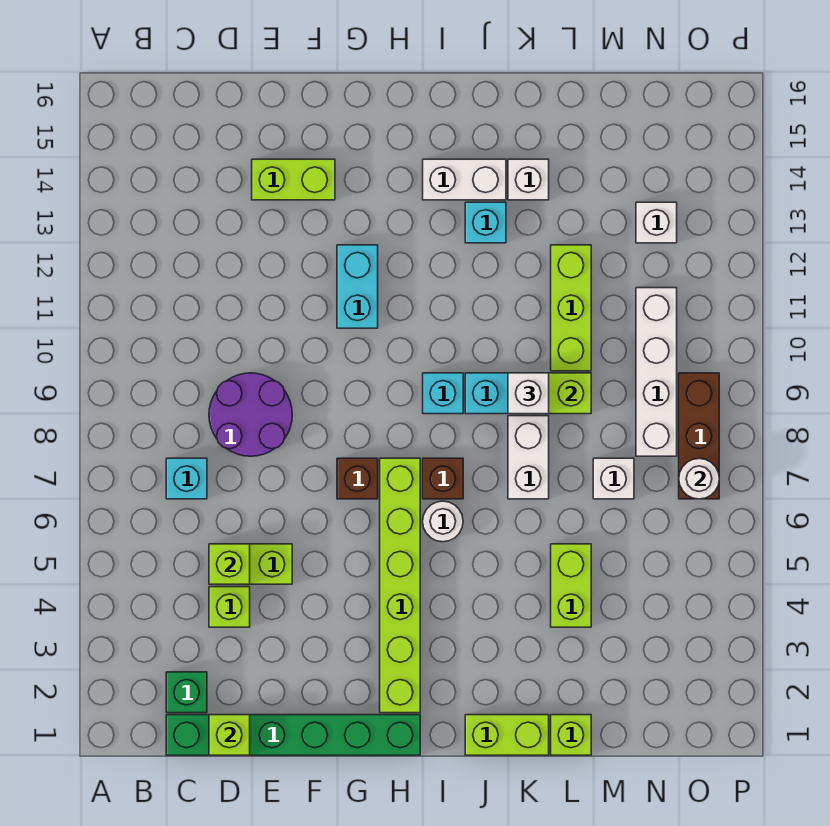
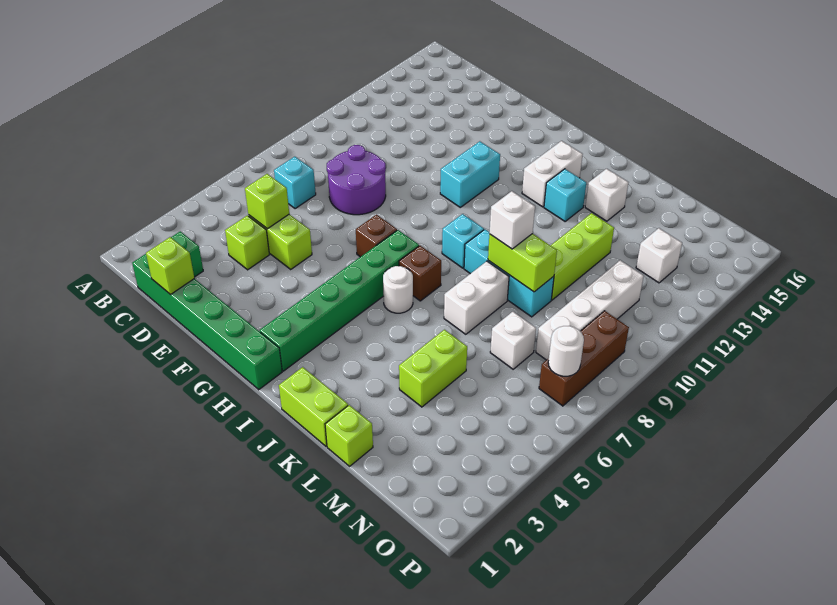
lime brick E14:F14 level 1 -> none
lime brick H2:H7 level 1 -> green brick H2:H7 level 1
white brick I14:J14 level 1 -> white brick I13:I14 level 1

